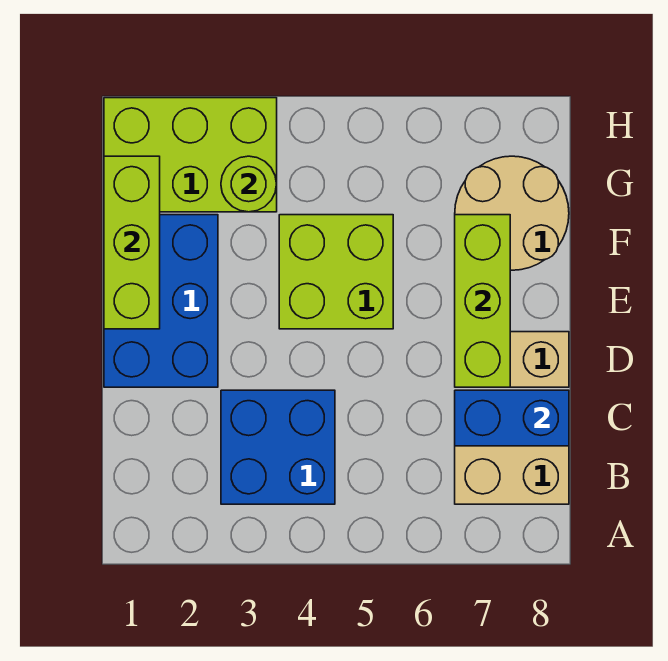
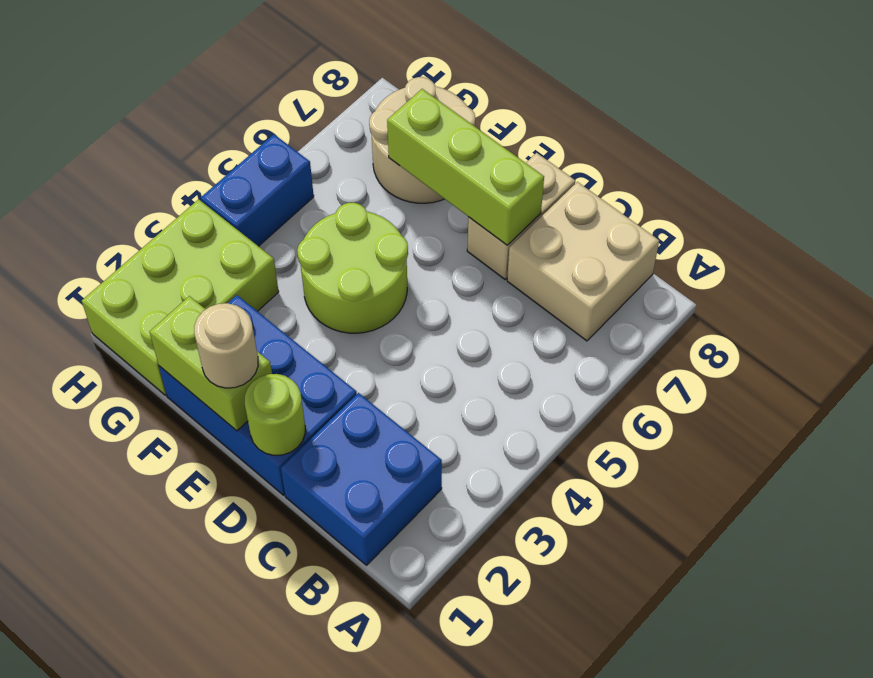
blue brick B3:C4 level 1 -> blue brick B1:C2 level 1
blue brick C7:C8 level 2 -> blue brick H4:H5 level 1
lime brick E1:G1 level 2 -> lime brick E1:F1 level 2
none -> tan round brick E1 level 3
lime brick E4:F5 level 1 -> lime round brick E4:F5 level 1
lime round brick G3 level 2 -> lime round brick D1 level 2

